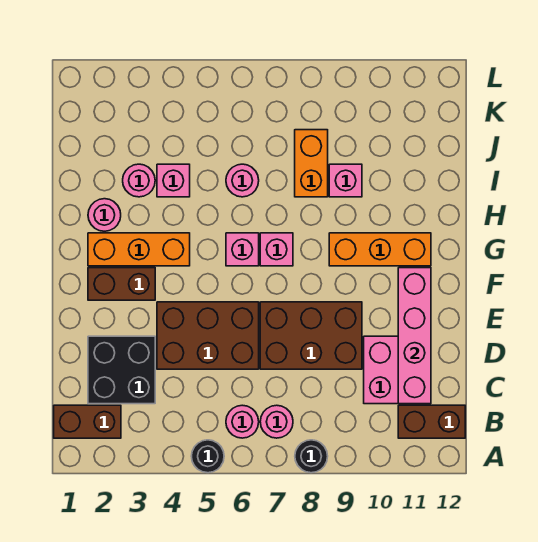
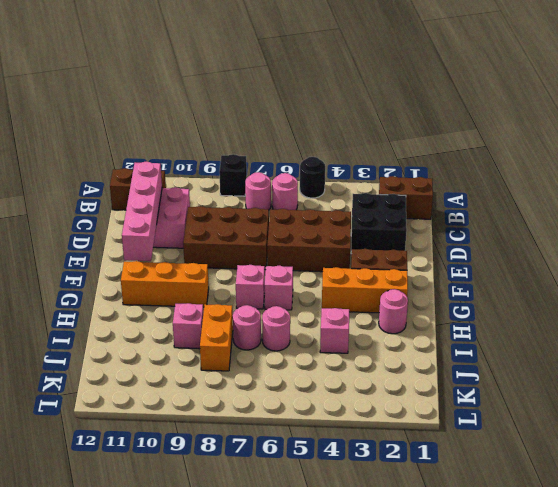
black round brick A8 level 1 -> black brick A8 level 1
pink round brick I3 level 1 -> pink round brick I7 level 1

